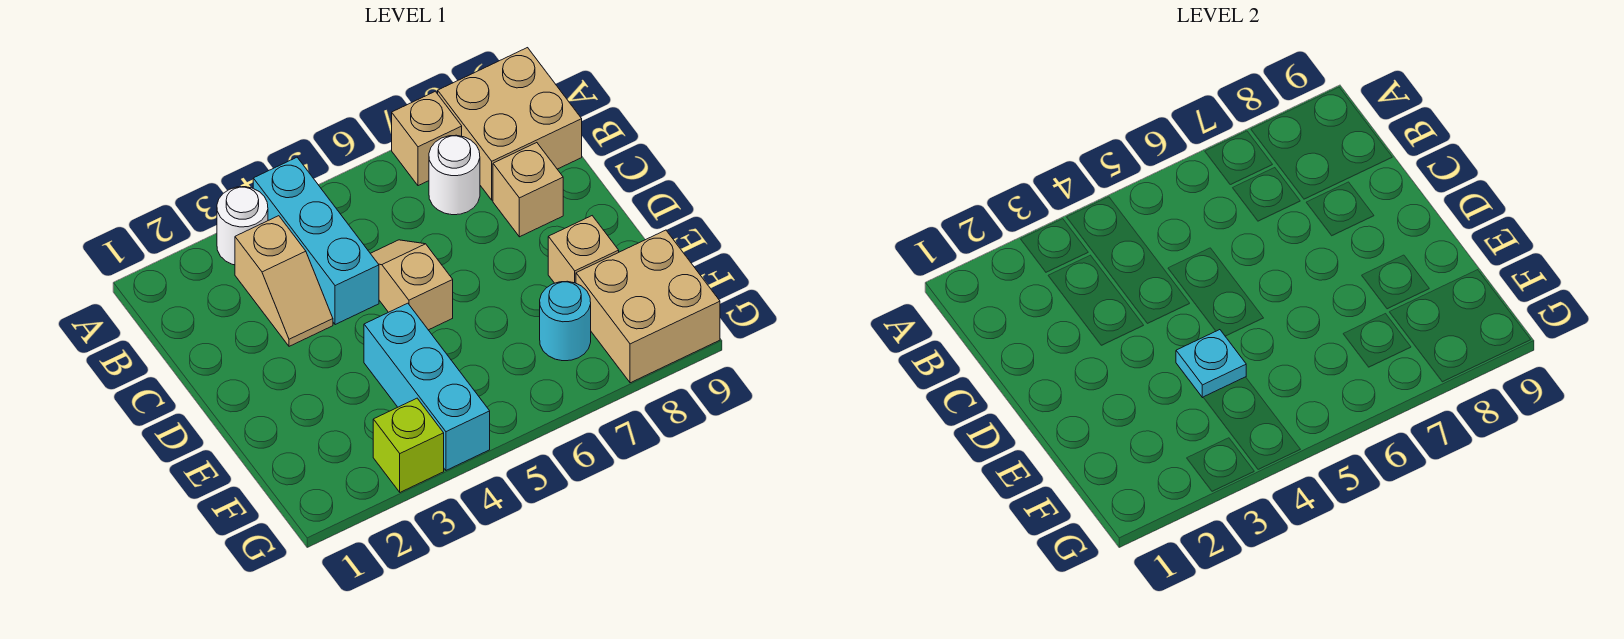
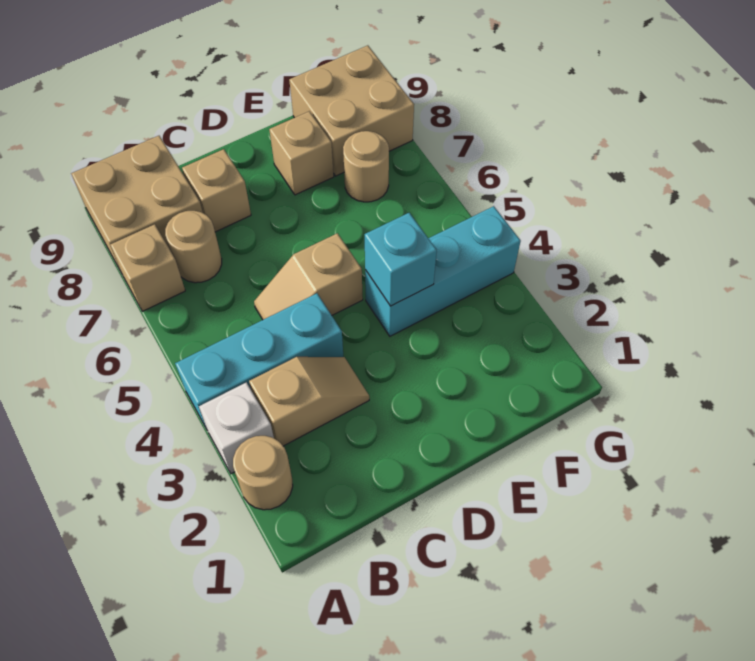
none -> tan round brick A2 level 1
white round brick A3 level 1 -> white brick A3 level 1
white round brick B7 level 1 -> tan round brick B7 level 1
cyan plate E4 level 2 -> cyan brick E4 level 2
cyan round brick F7 level 1 -> tan round brick F7 level 1
lime brick G3 level 1 -> none

